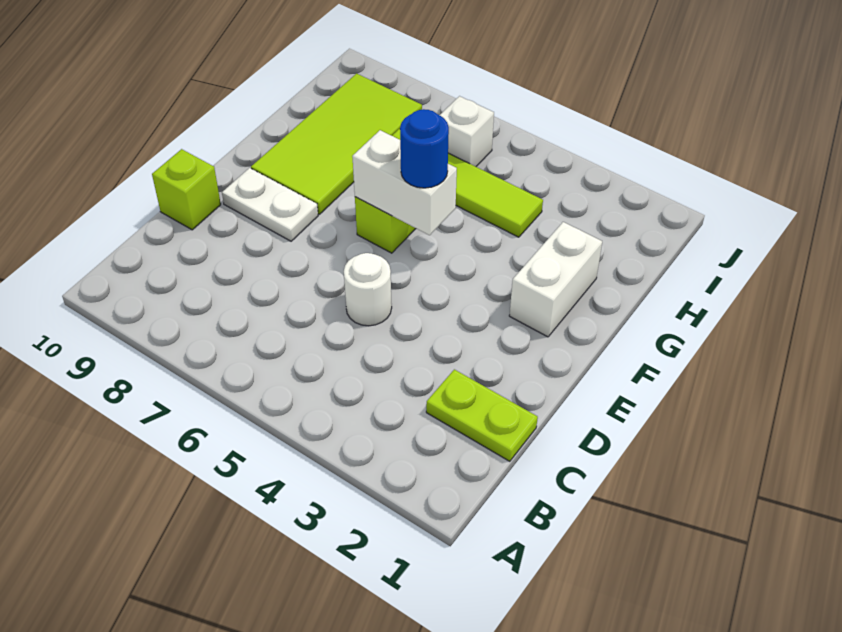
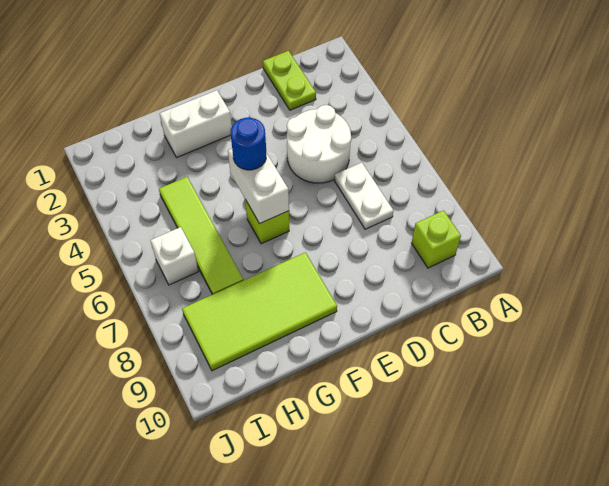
white round brick D5 level 1 -> white round brick C4:D5 level 1
lime brick D10 level 1 -> lime brick B9 level 1
white plate E8:E9 level 1 -> white plate C6:C7 level 1

